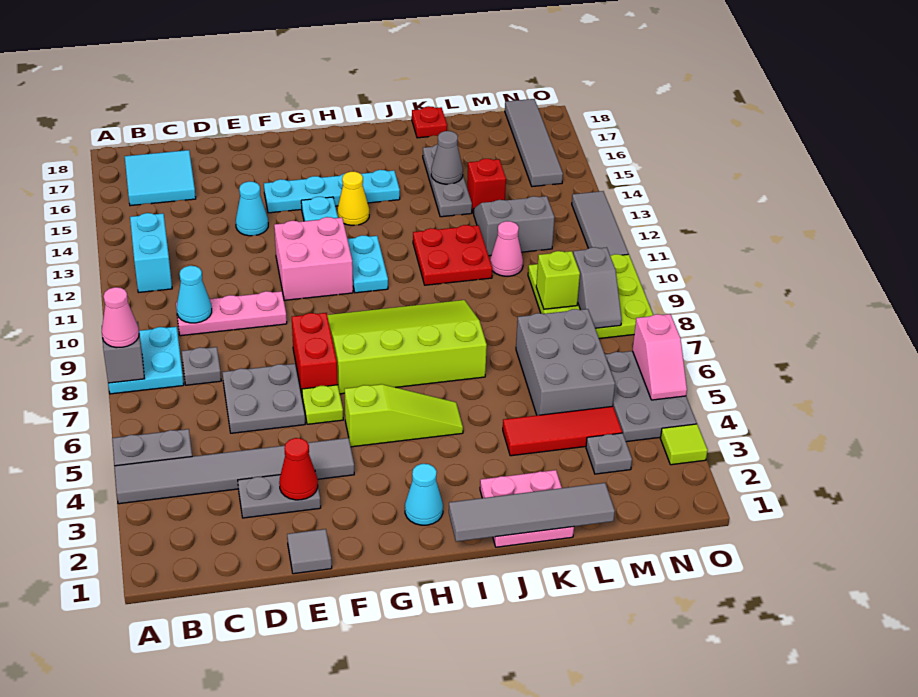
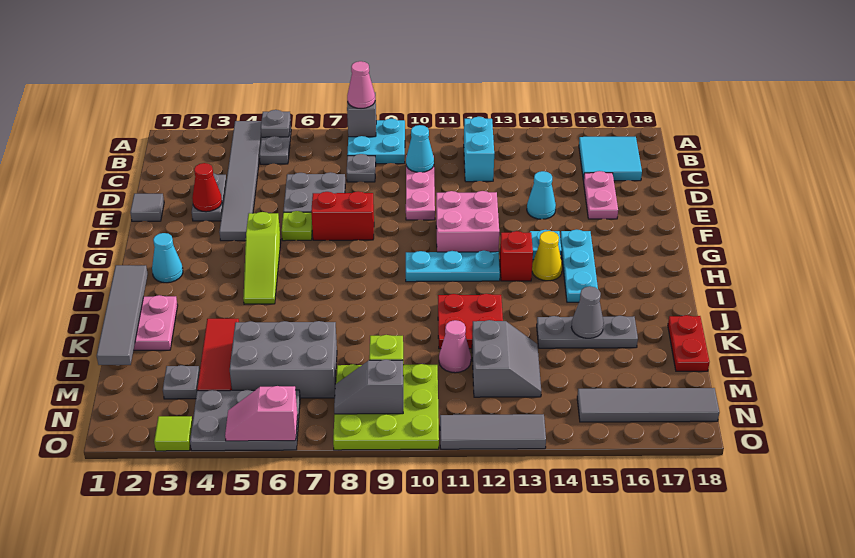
none -> grey plate A5 level 2
cyan brick B12:B13 level 1 -> cyan brick B12:C12 level 1
none -> pink plate D16:E16 level 1
cyan plate F15:I15 level 1 -> cyan plate G15:I15 level 1
lime slope G7:J9 level 1 top 7 -> none
cyan plate H11:H12 level 1 -> cyan plate H10:H12 level 1
red plate K18 level 1 -> red plate K18:L18 level 1
red brick L14 level 1 -> red brick H13 level 1

